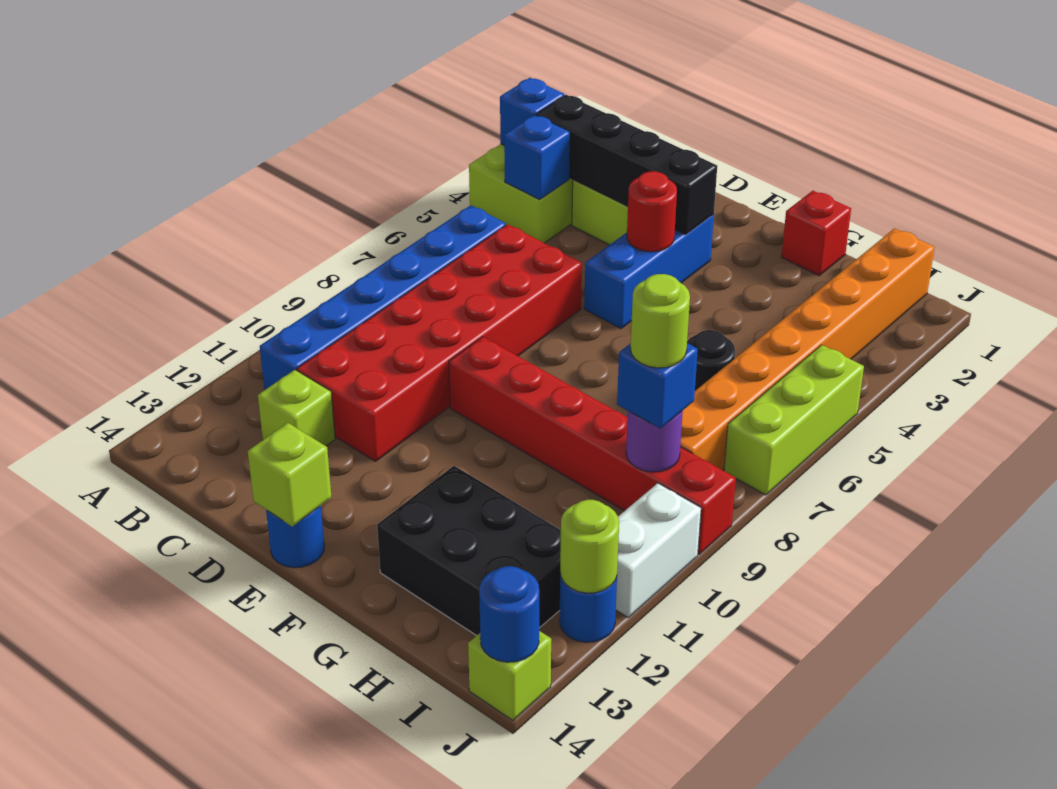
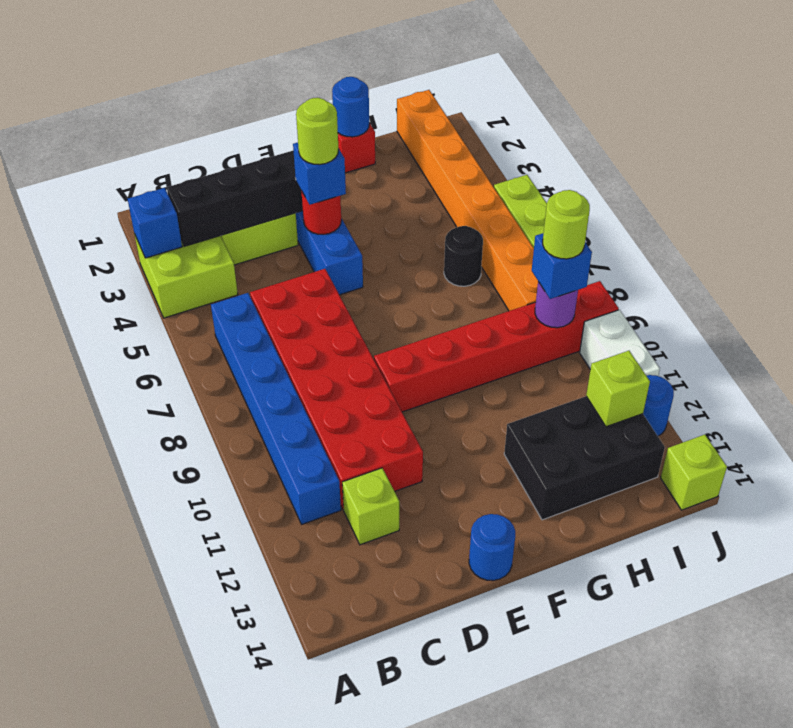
blue brick B4 level 2 -> blue brick E4 level 3
lime brick E14 level 2 -> lime brick I12 level 2
lime round brick J12 level 2 -> lime round brick E4 level 4
blue round brick J14 level 2 -> blue round brick G1 level 2

